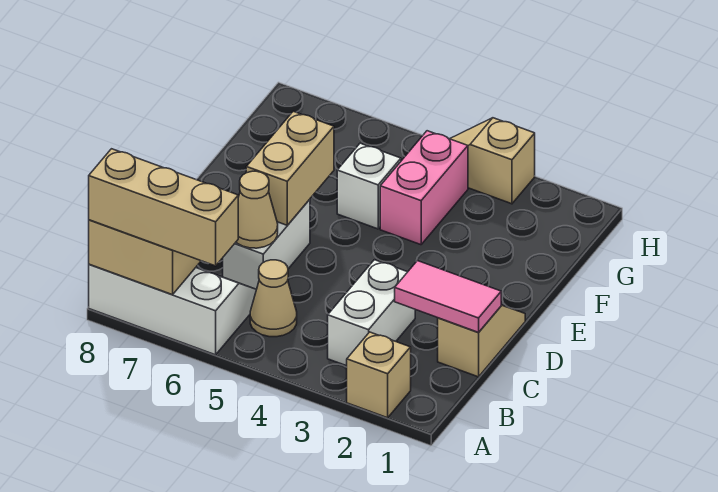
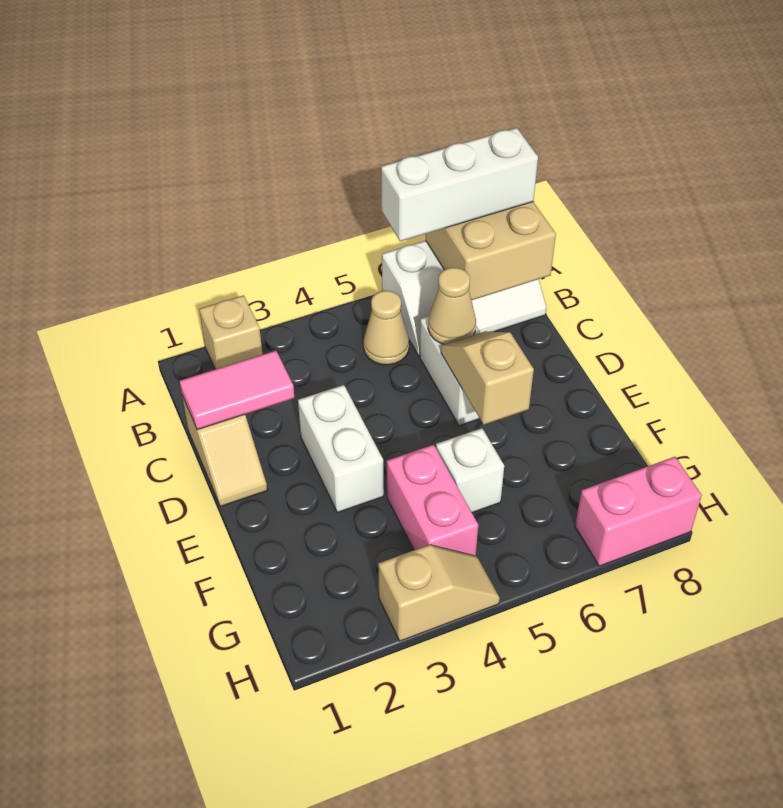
tan brick A6:A8 level 3 -> white brick A6:A8 level 3
white brick B3:C3 level 1 -> white brick D3:E3 level 1
tan brick D6:E6 level 2 -> tan slope D6:E6 level 2 top E
none -> pink brick H7:H8 level 1

